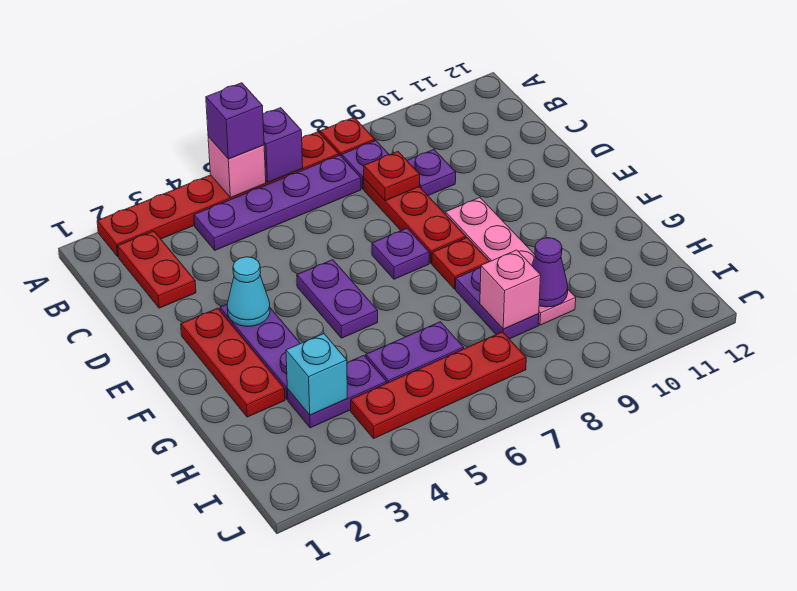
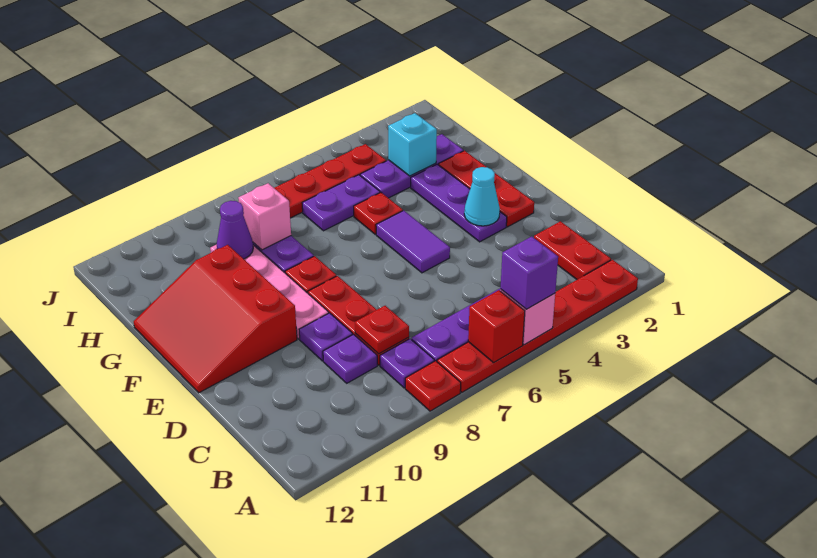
purple brick A6 level 2 -> red brick A6 level 2
purple plate E5:F5 level 1 -> purple tile E5:F5 level 1
purple plate E7 level 1 -> purple plate D9 level 1
none -> red slope E10:G12 level 1 top 10
none -> red plate G5 level 1
purple plate H3:H4 level 1 -> purple plate H2:H4 level 1

